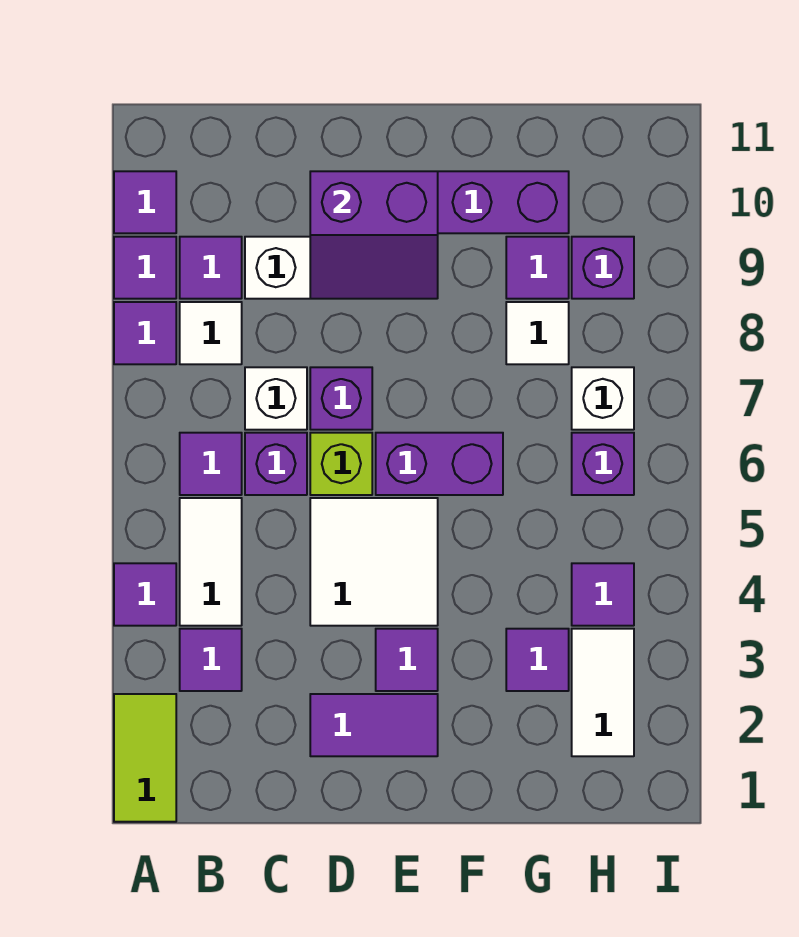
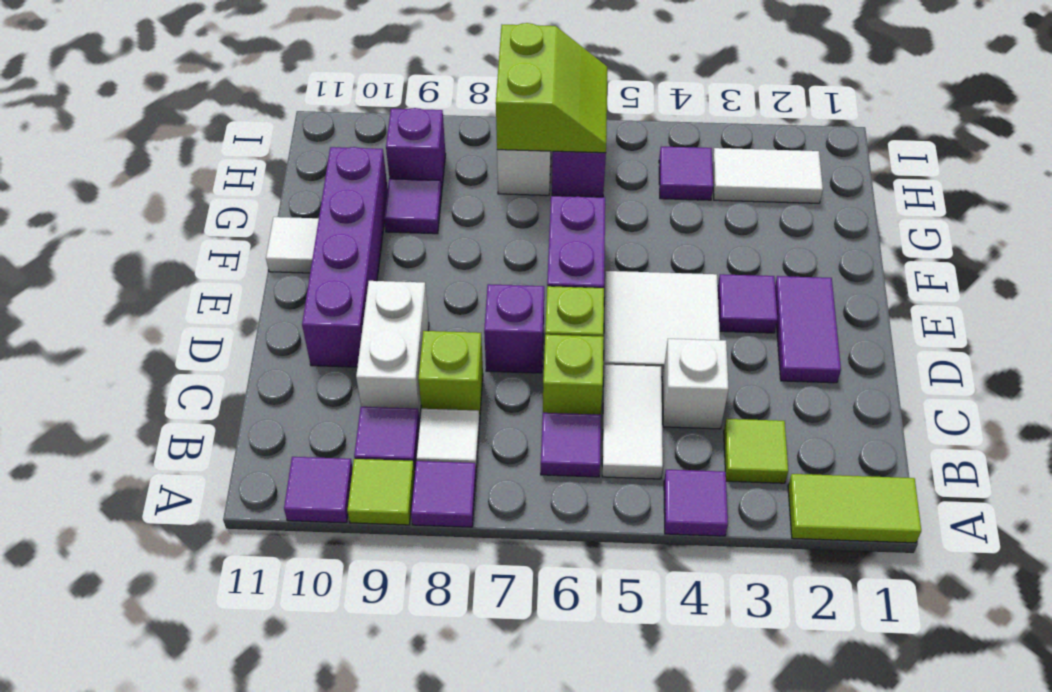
purple tile A9 level 1 -> lime tile A9 level 1
purple tile B3 level 1 -> lime tile B3 level 1
white tile B4:B5 level 1 -> white tile B5:C5 level 1
purple brick C6 level 1 -> lime brick C6 level 1
white brick C7 level 1 -> white brick C4 level 1
none -> lime brick C8 level 1
purple slope D9:E10 level 2 top 10 -> none
purple tile G3 level 1 -> none
white tile G8 level 1 -> white tile F11 level 1
none -> lime slope H6:I7 level 2 top 7

